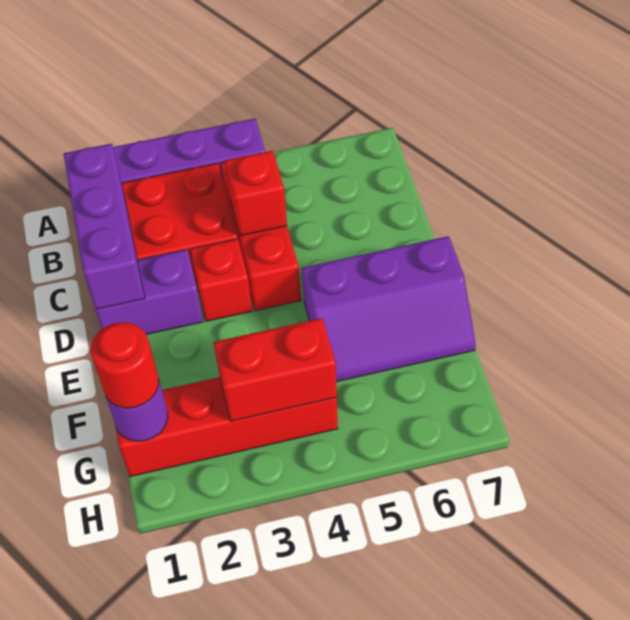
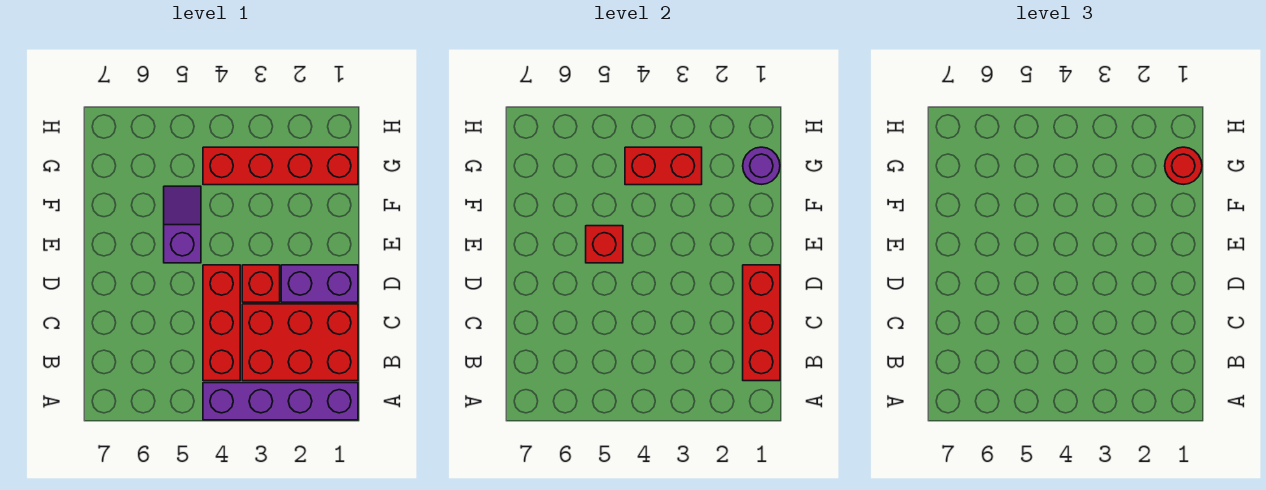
purple brick B1:D1 level 2 -> red brick B1:D1 level 2
red brick C4 level 2 -> red brick E5 level 2
purple slope E5:F7 level 1 top E -> purple slope E5:F5 level 1 top E

